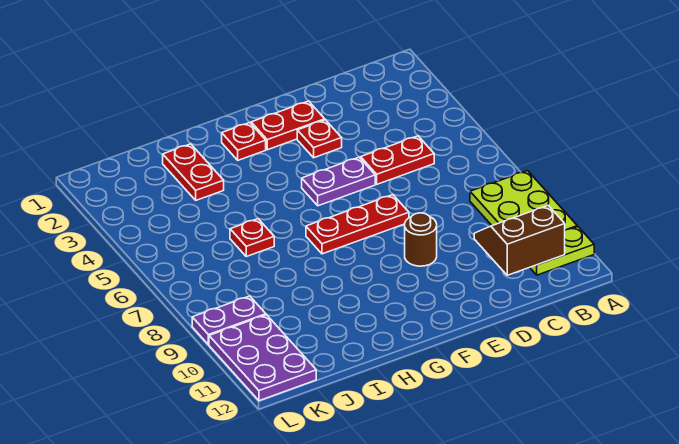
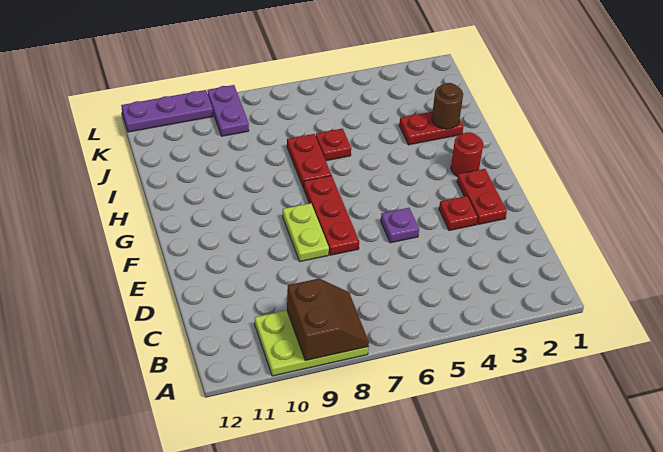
lime plate A11:B11 level 1 -> lime plate E8:F8 level 1
brown slope B10:C11 level 2 top 11 -> brown slope A8:B9 level 2 top 9
red plate C5:D5 level 1 -> red plate H7:I7 level 1
purple plate E5:F5 level 1 -> purple plate E5 level 1
brown round brick E9 level 1 -> brown round brick I2 level 2
red plate G2 level 1 -> red round brick G2 level 1
purple plate K10:L12 level 1 -> purple plate L10:L12 level 1

